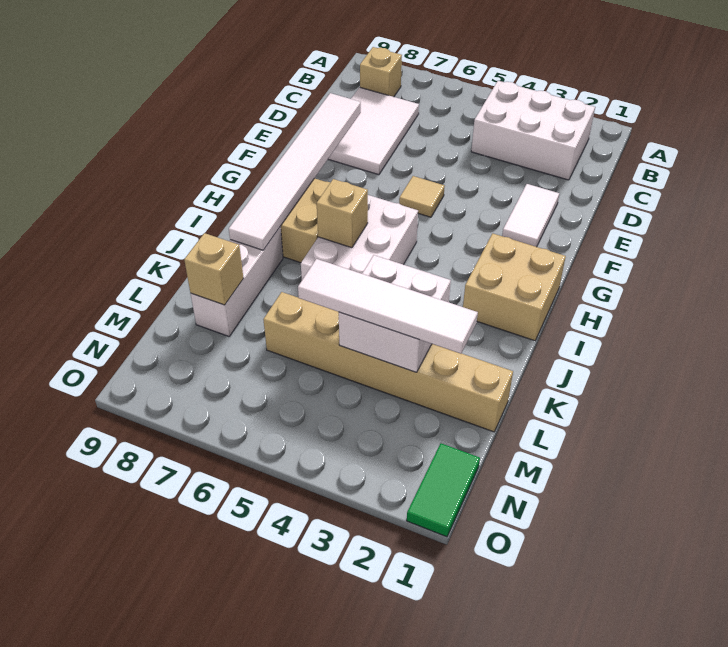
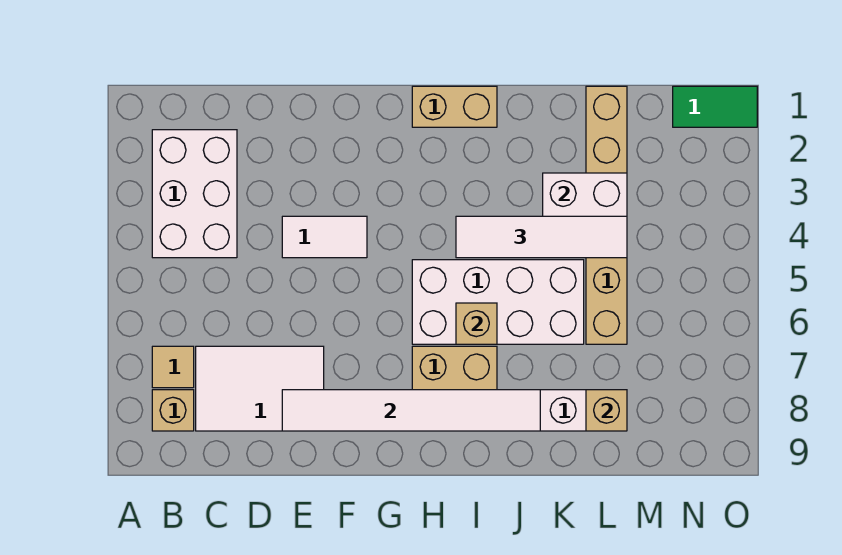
white tile E2:F2 level 1 -> white tile E4:F4 level 1
tan tile F5 level 1 -> tan tile B7 level 1
tan brick H1:I2 level 1 -> tan brick H1:I1 level 1
white brick H5:J6 level 1 -> white brick H5:K6 level 1
white tile L2:L5 level 3 -> white tile I4:L4 level 3

